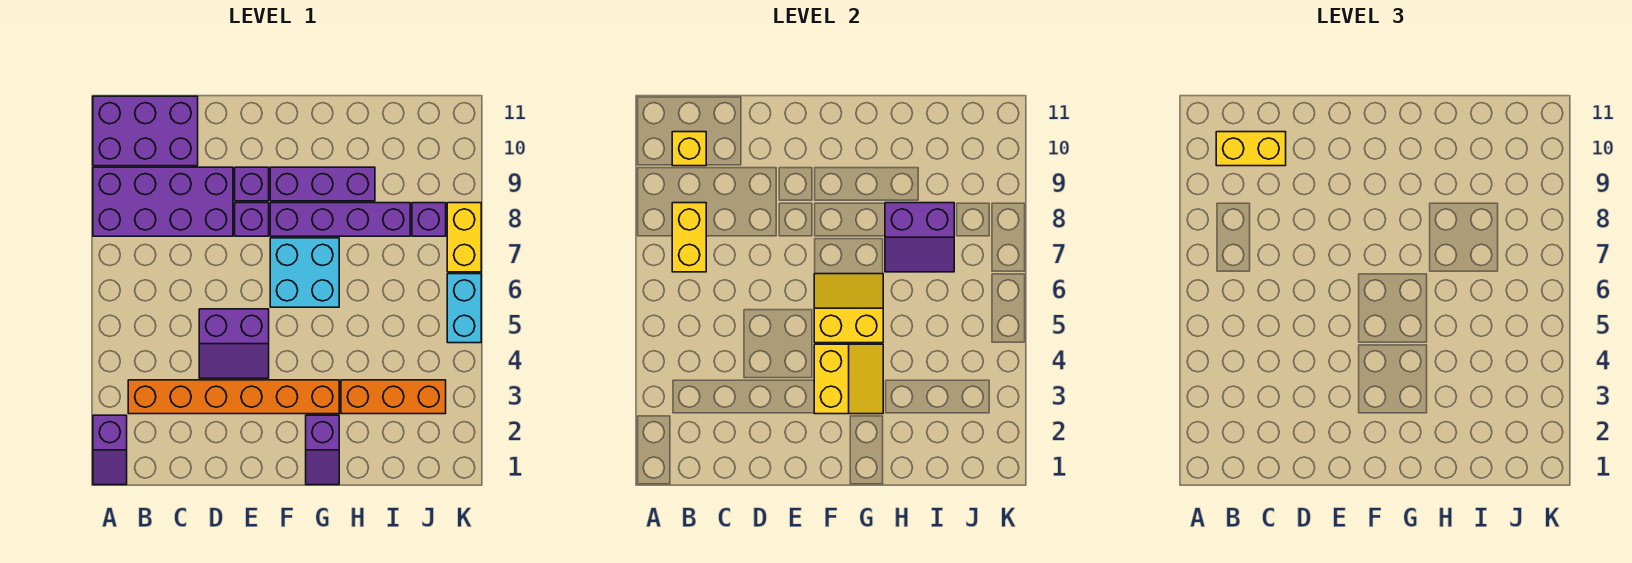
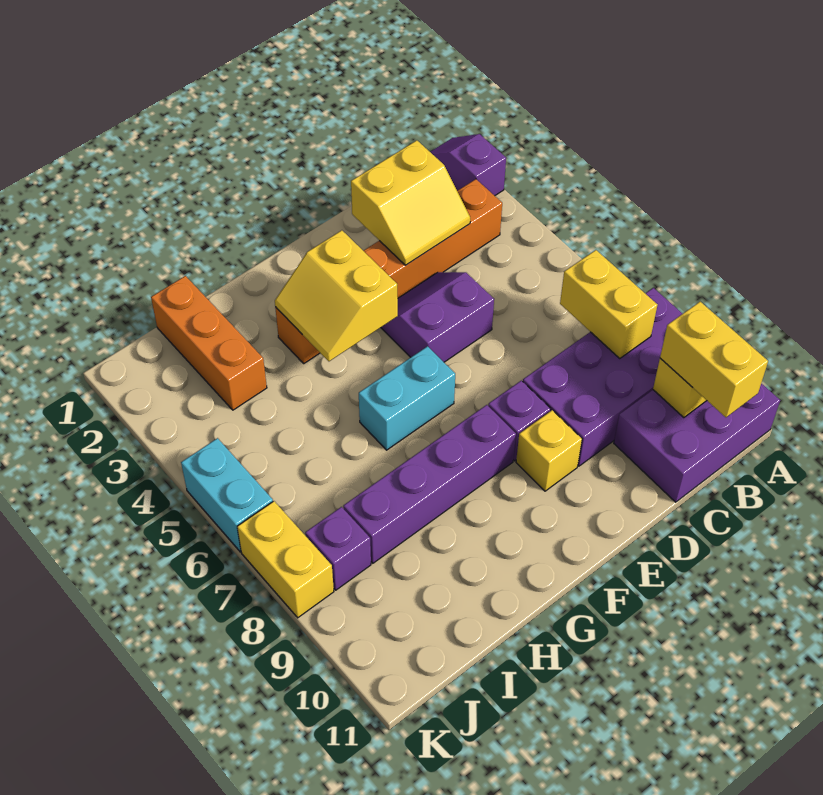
yellow brick B10:C10 level 3 -> yellow brick B10:B11 level 3
purple brick E9 level 1 -> yellow brick E9 level 1
yellow slope F5:G6 level 2 top 5 -> yellow slope C2:D3 level 2 top 2
cyan brick F6:G7 level 1 -> cyan brick F6:G6 level 1
purple brick F9:H9 level 1 -> none
purple slope G1:G2 level 1 top 2 -> none
orange brick H3:J3 level 1 -> orange brick I1:I3 level 1
purple slope H7:I8 level 2 top 8 -> none

